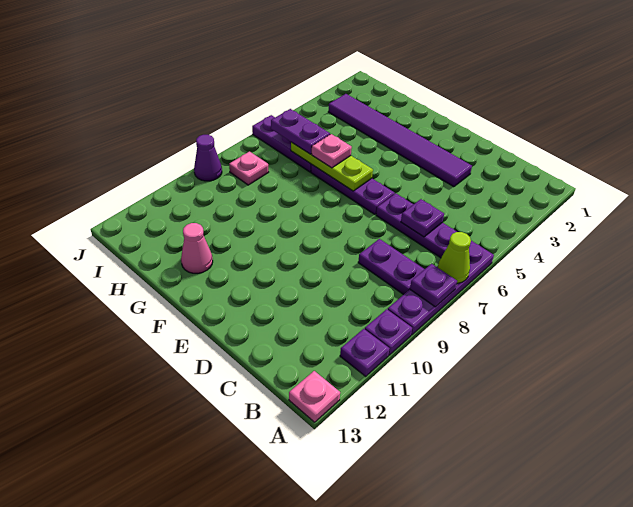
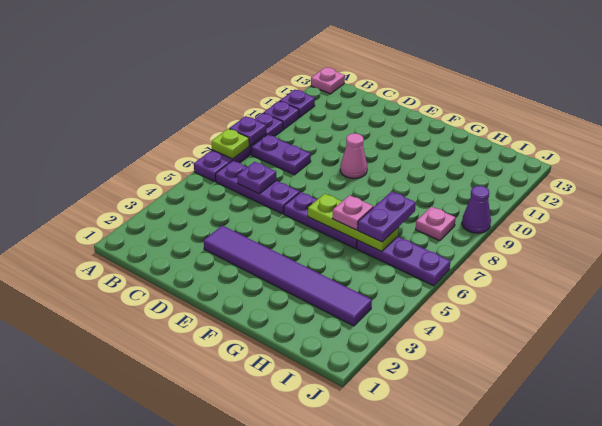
lime cone A7 level 2 -> lime plate A7 level 2
pink cone G12 level 1 -> pink cone E9 level 1
purple plate H6:I6 level 3 -> purple plate H6:H7 level 3

